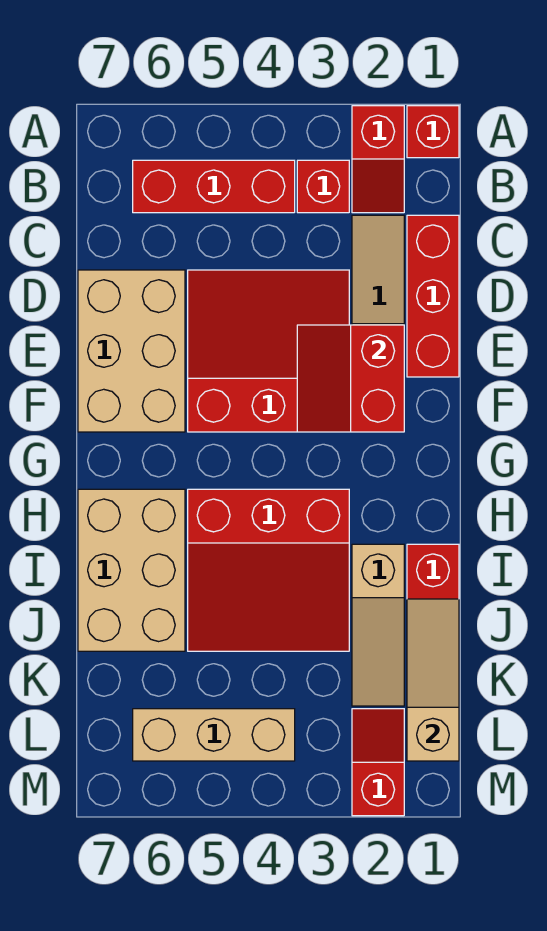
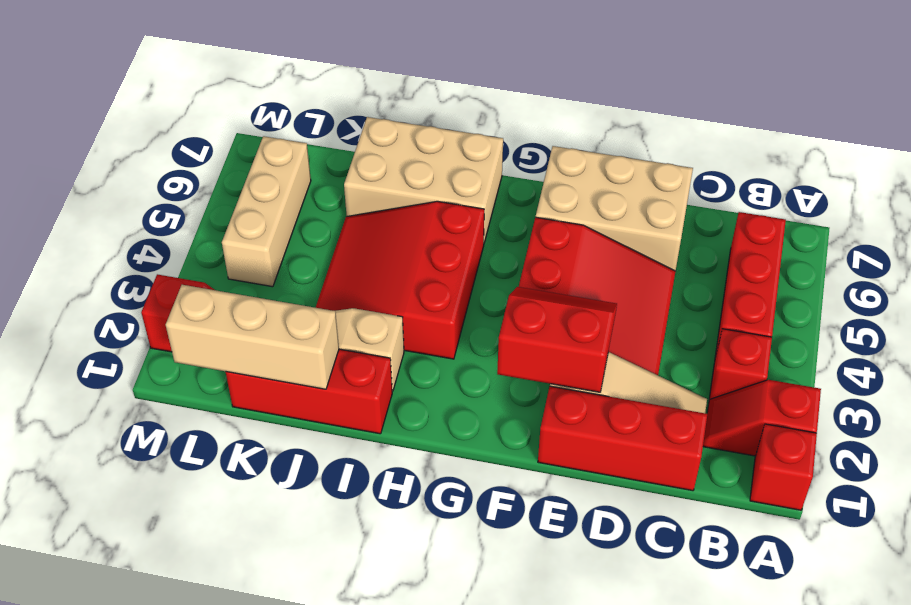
tan slope J1:L1 level 2 top L -> tan brick J1:L1 level 2

